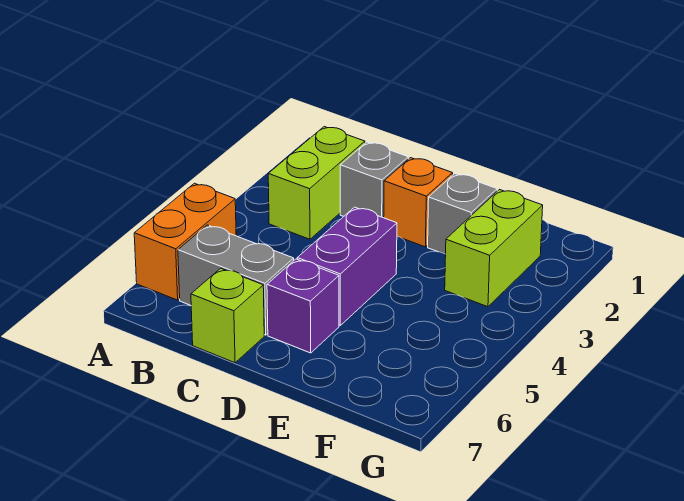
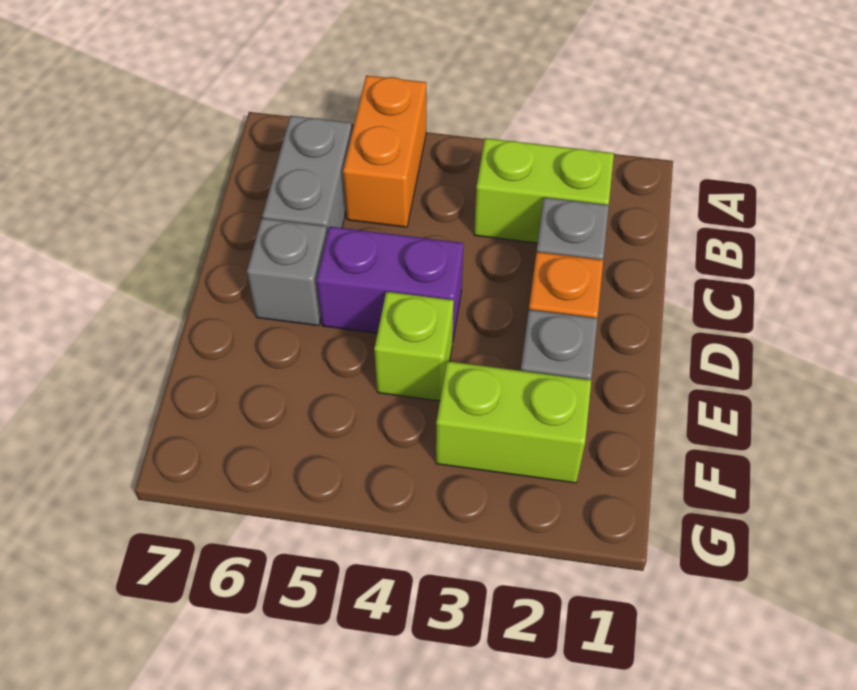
orange brick A5:A6 level 1 -> orange brick A5:B5 level 1
lime brick C7 level 1 -> lime brick E4 level 1
purple brick D6 level 1 -> grey brick D6 level 1

